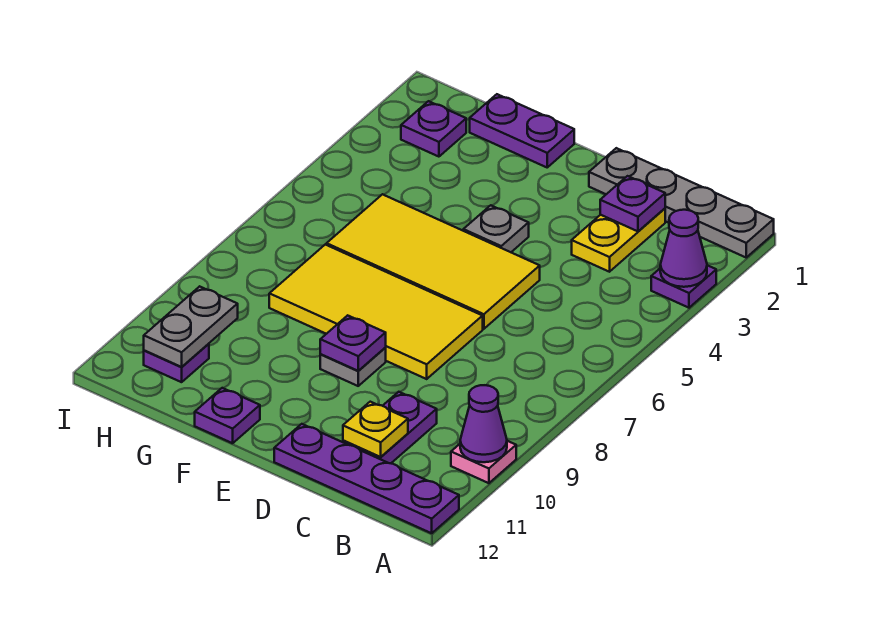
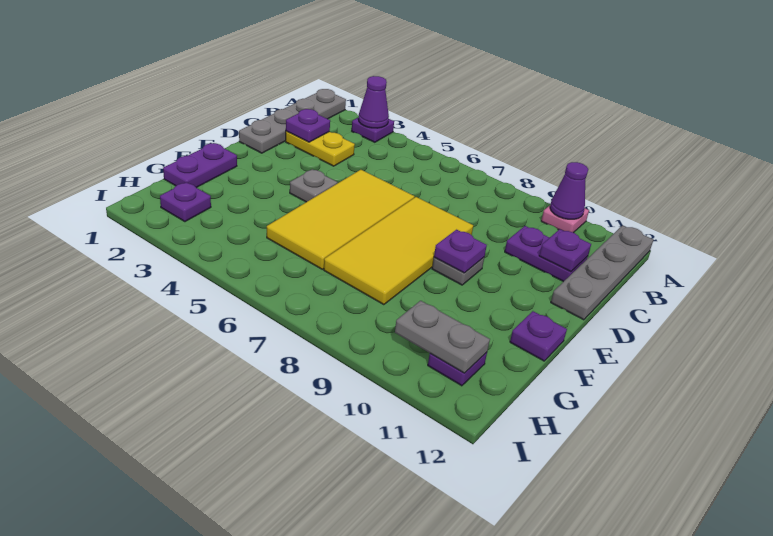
purple plate A12:D12 level 1 -> grey plate A12:D12 level 1
yellow plate C11 level 2 -> purple plate C11 level 2

